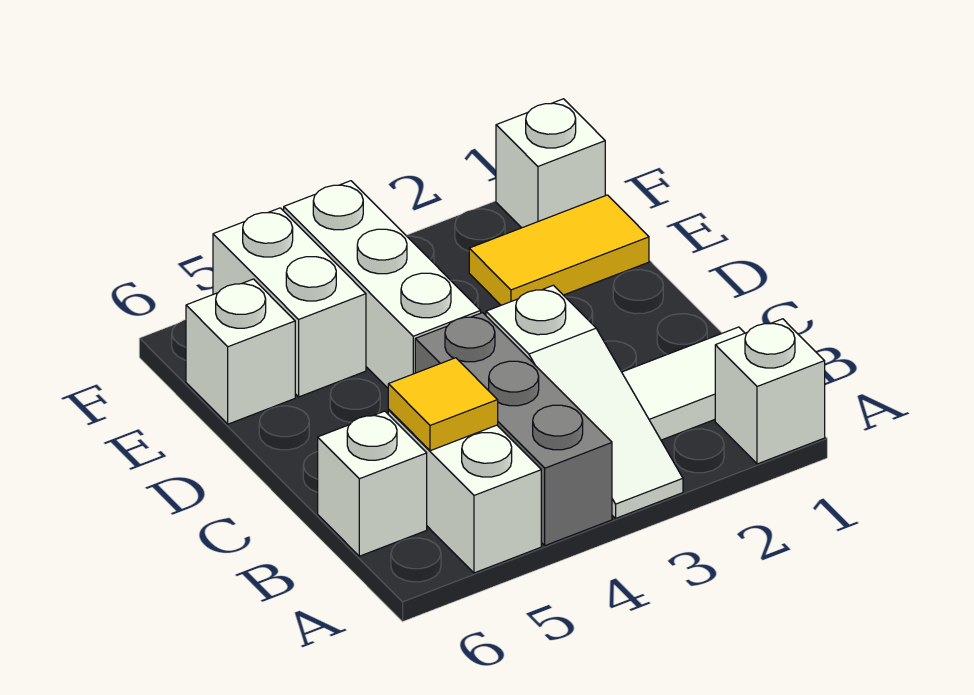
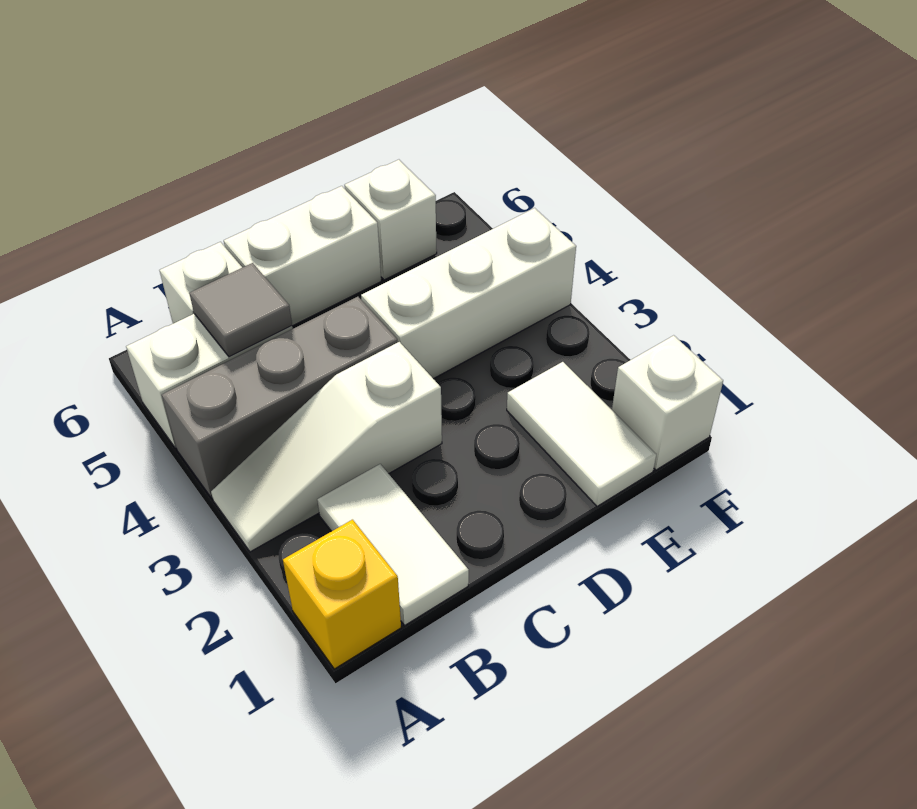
white brick A1 level 1 -> yellow brick A1 level 1
yellow tile B5 level 2 -> grey tile B5 level 2
yellow tile E1:E2 level 1 -> white tile E1:E2 level 1
white brick E5:F5 level 1 -> white brick C6:D6 level 1

